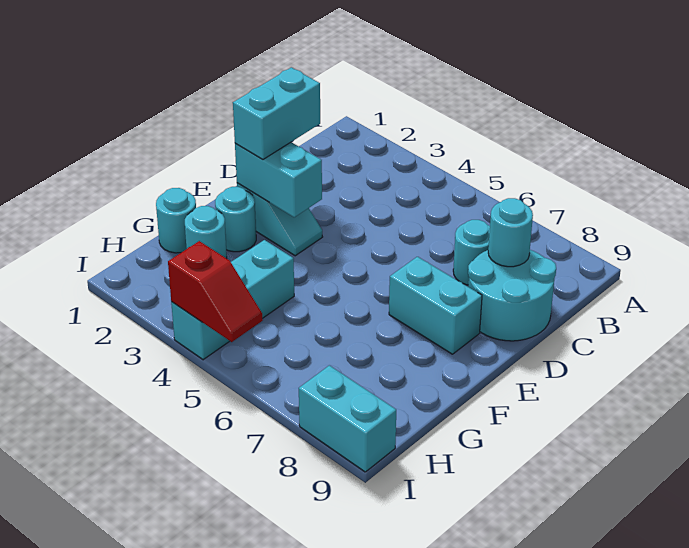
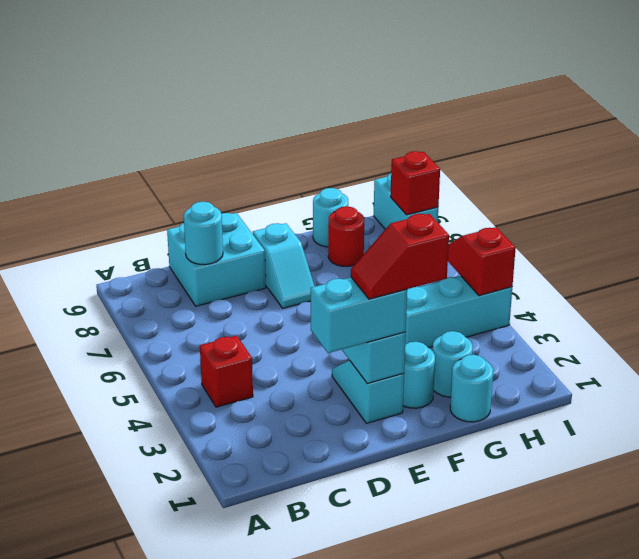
none -> red brick B4 level 1
cyan round brick C7 level 1 -> cyan round brick G9 level 1
cyan round brick C8:D9 level 1 -> cyan brick C8:D9 level 1
none -> red slope E2:F2 level 4 top F
cyan brick E7:E8 level 1 -> cyan slope E7:E8 level 1 top 8
none -> red round brick G8 level 1
none -> red brick I8 level 2

